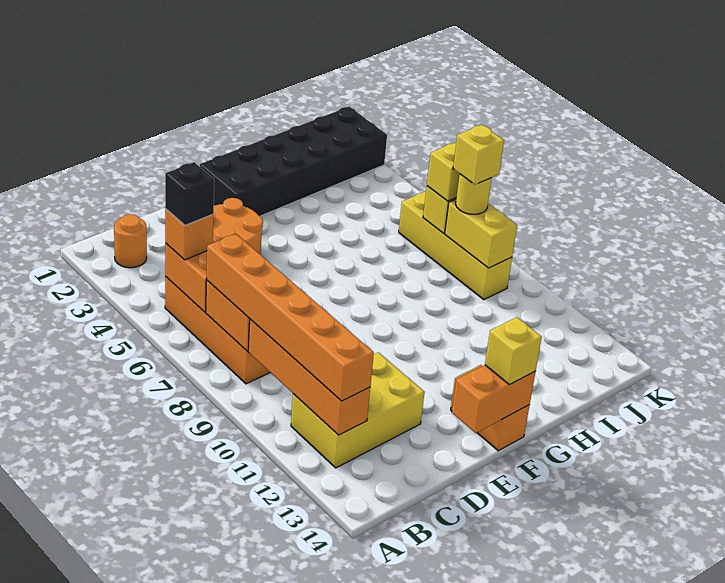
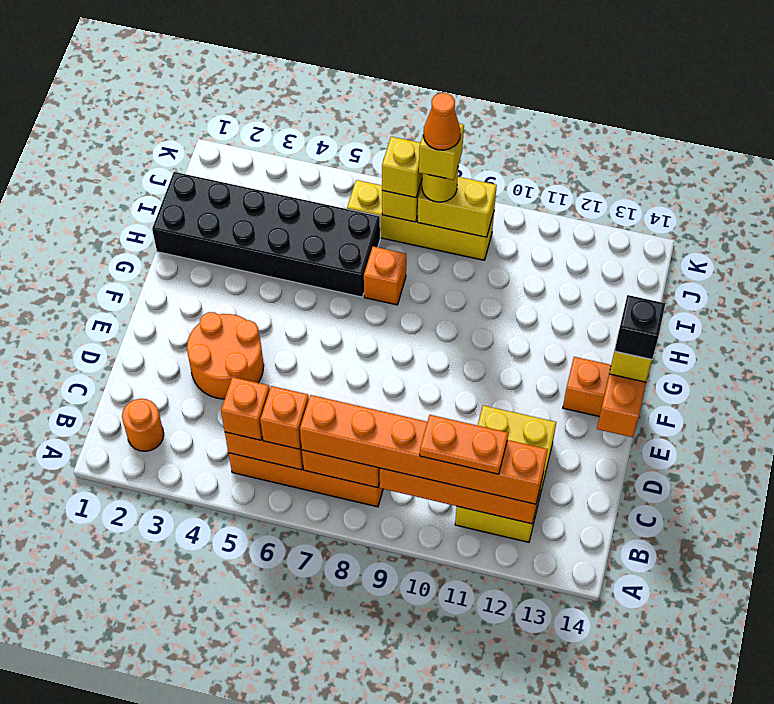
black brick B5 level 4 -> black brick F14 level 4
none -> orange brick B6 level 3
none -> orange plate B10:B11 level 4
black brick F1:K2 level 1 -> black brick H1:I6 level 1
none -> orange brick H7 level 1
none -> orange cone J8 level 5

